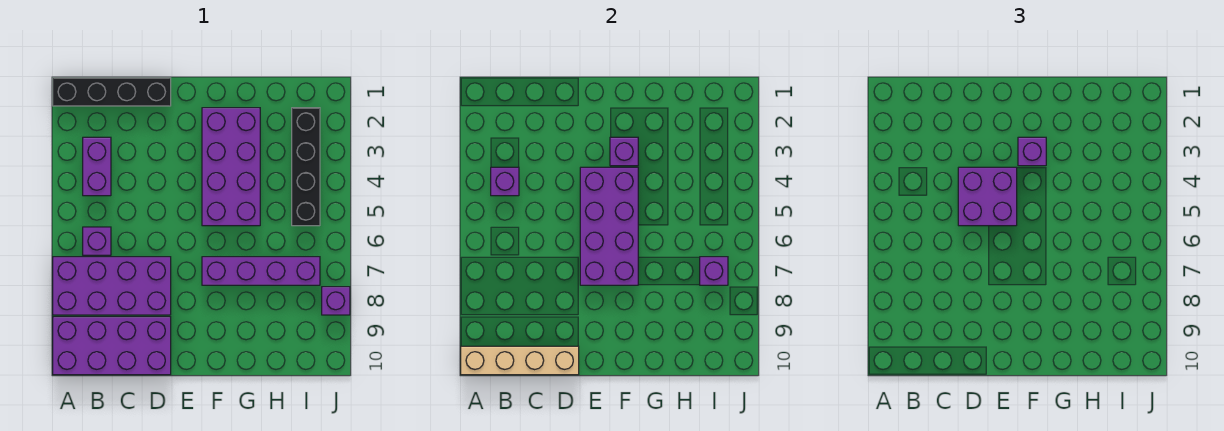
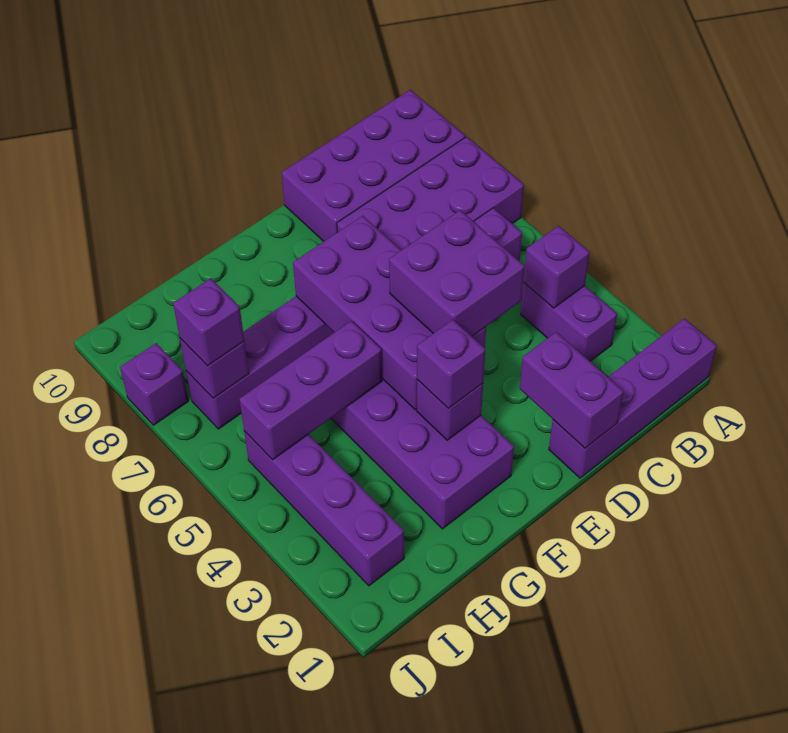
black brick A1:D1 level 1 -> purple brick A1:D1 level 1
tan brick A10:D10 level 2 -> none
none -> purple brick D1:D2 level 2
none -> purple brick G5:I5 level 2
black brick I2:I5 level 1 -> purple brick I2:I5 level 1
none -> purple brick I7 level 3

